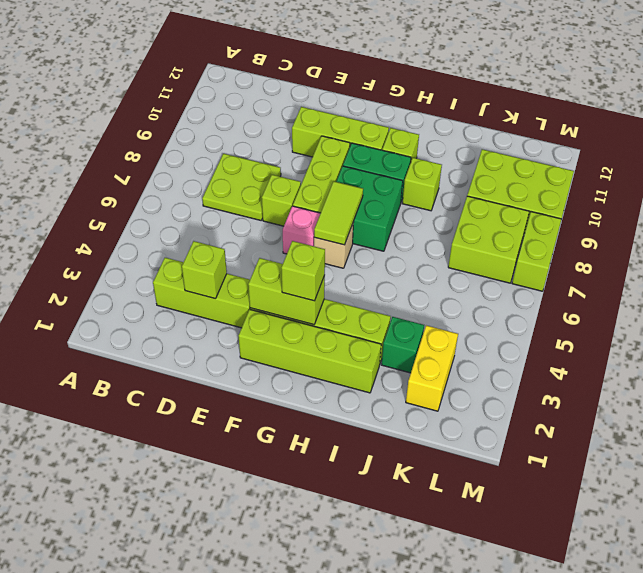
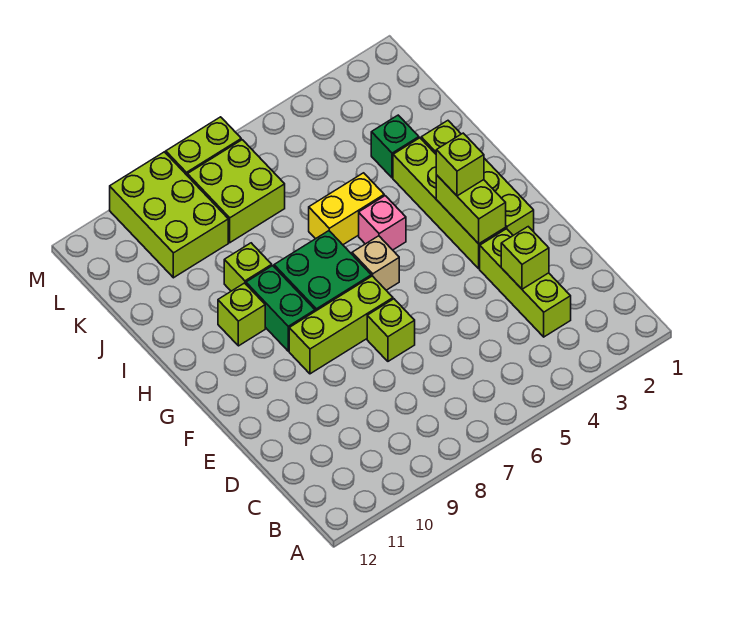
lime plate C7:D8 level 1 -> none
lime brick E10:G10 level 1 -> none
pink brick F6 level 1 -> pink brick H5 level 1
lime tile G6:G7 level 2 -> none
yellow brick K2:K3 level 1 -> yellow brick I5:I6 level 1

